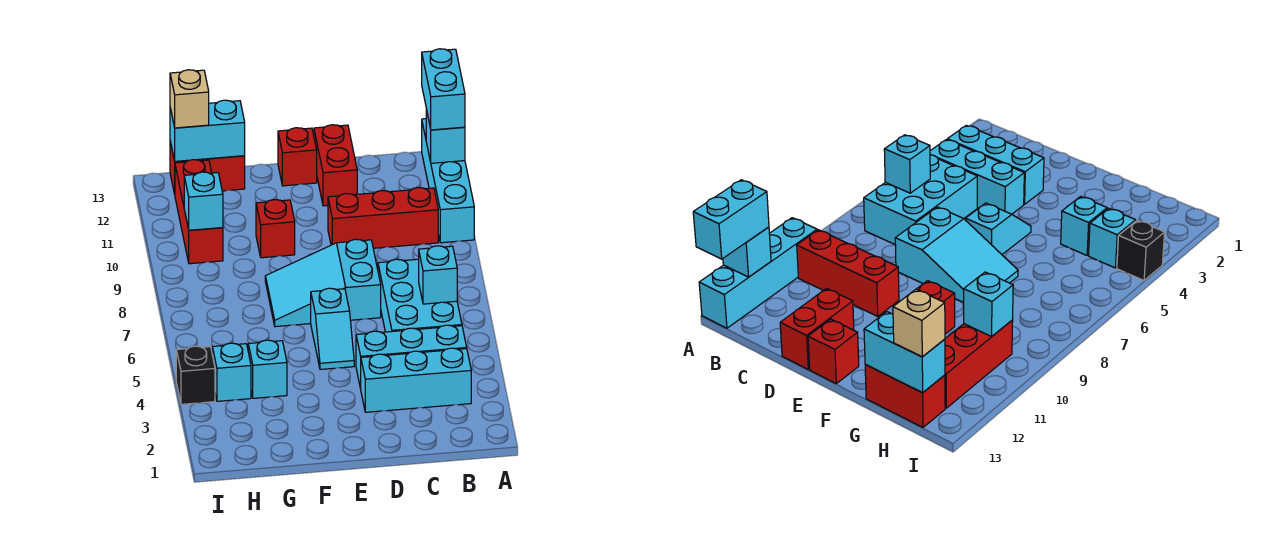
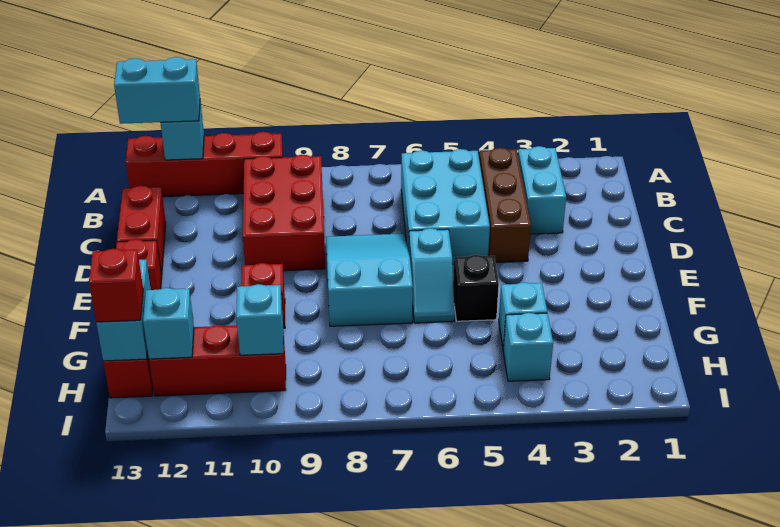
cyan brick A10:A13 level 1 -> red brick A10:A13 level 1
cyan brick B3:D3 level 1 -> cyan brick B3:C3 level 1
cyan brick B4:D4 level 1 -> brown brick B4:D4 level 1
cyan brick B5:C7 level 1 -> cyan brick B5:D6 level 1
cyan brick B6 level 2 -> cyan brick H12 level 2
red brick B10:D10 level 1 -> red brick B9:D10 level 1
cyan slope D7:F8 level 1 top D -> cyan slope D7:F8 level 1 top F
red brick D12:D13 level 1 -> red brick C13:D13 level 1
cyan slope E5:E6 level 1 top 6 -> cyan slope E6:F6 level 1 top E
tan brick H13 level 3 -> red brick H13 level 3
black brick I4 level 1 -> black brick F5 level 1

